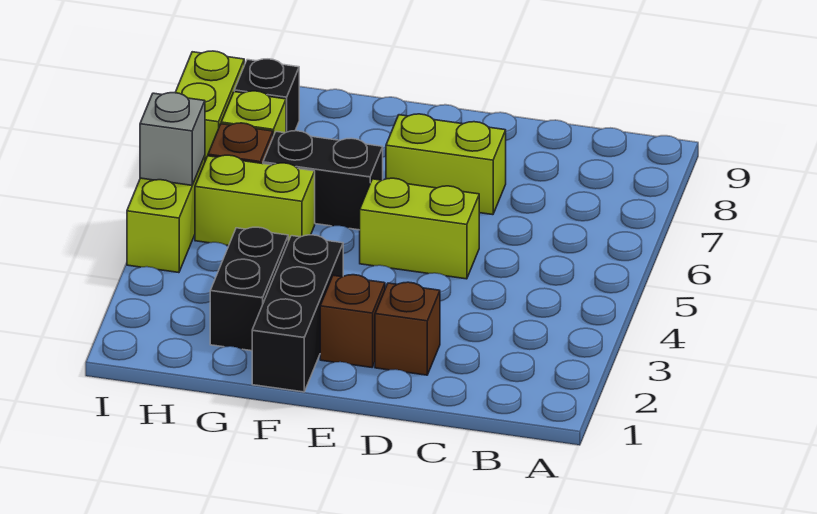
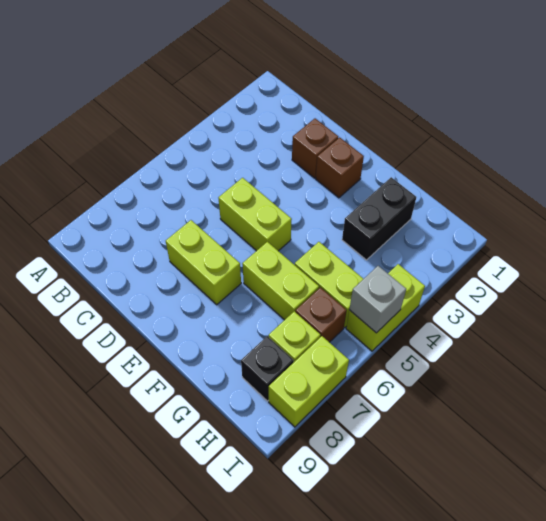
black brick F1:F3 level 1 -> none
black brick F6:G6 level 1 -> lime brick F6:G6 level 1

